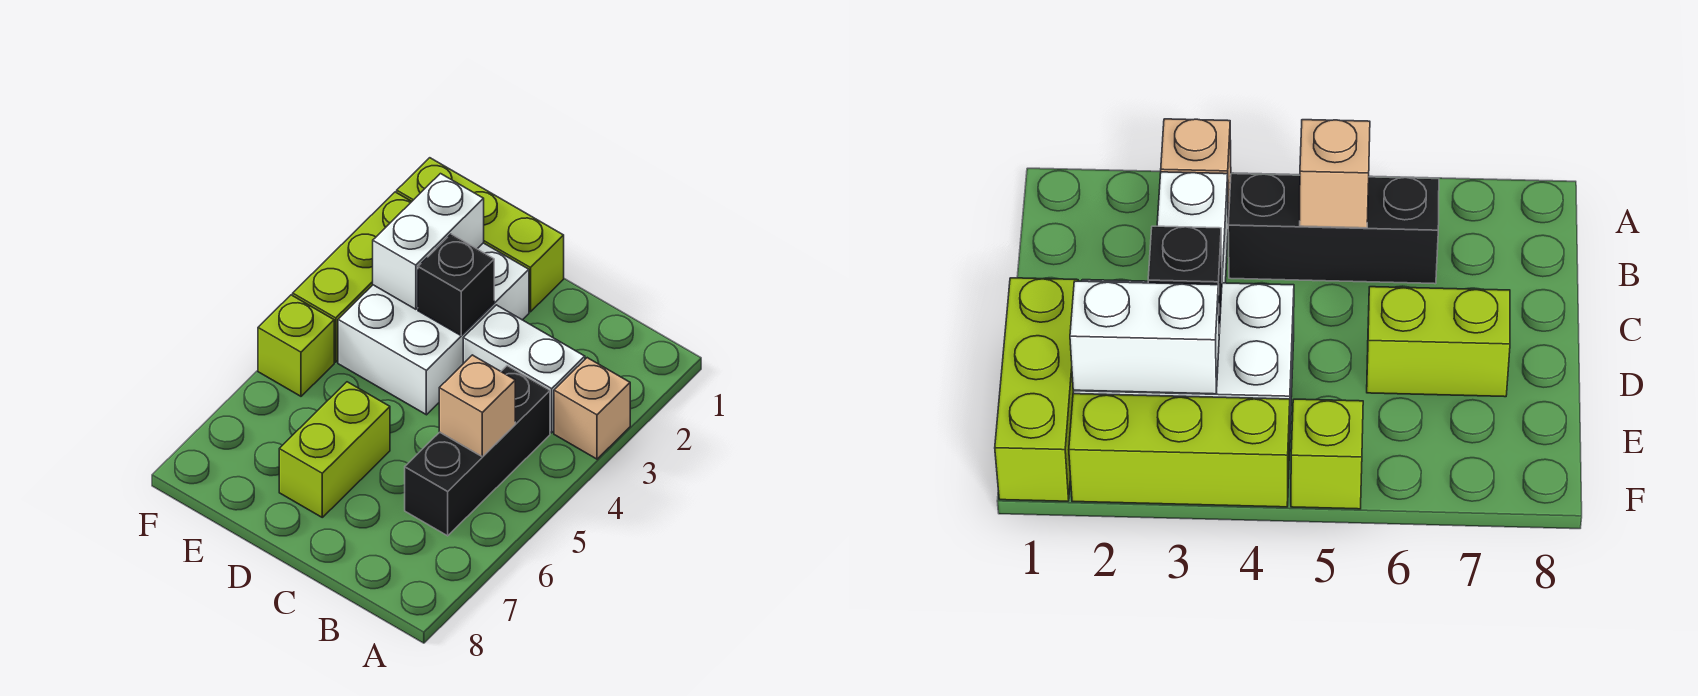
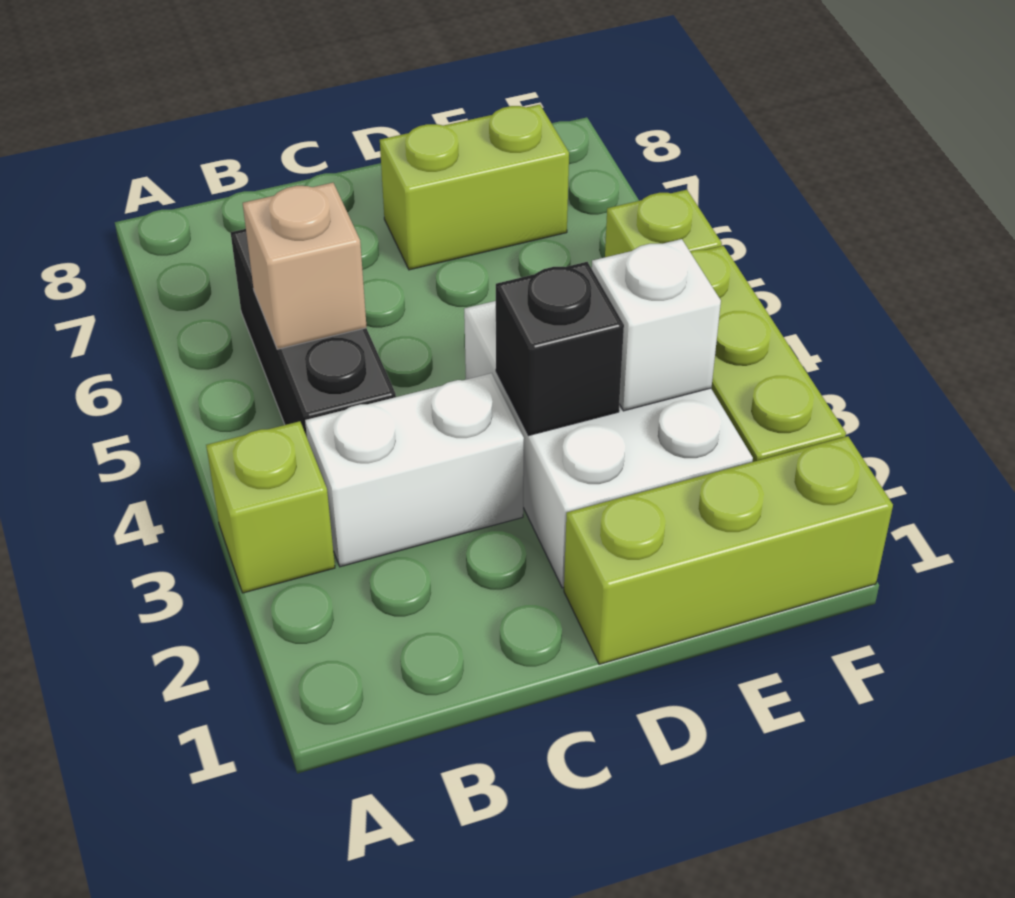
tan brick A3 level 1 -> lime brick A3 level 1
lime brick D6:D7 level 1 -> lime brick D7:E7 level 1
white brick E2:E3 level 2 -> white brick E3 level 2

